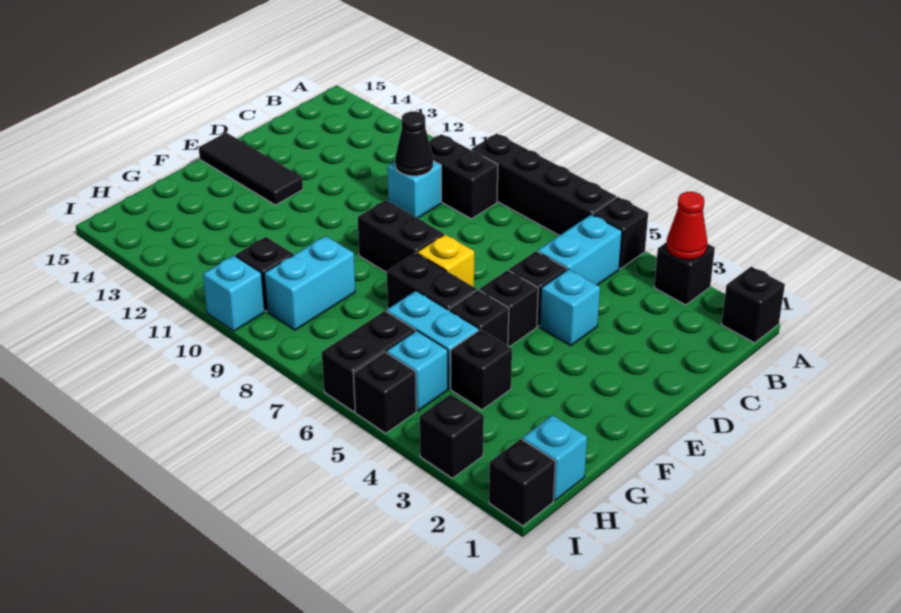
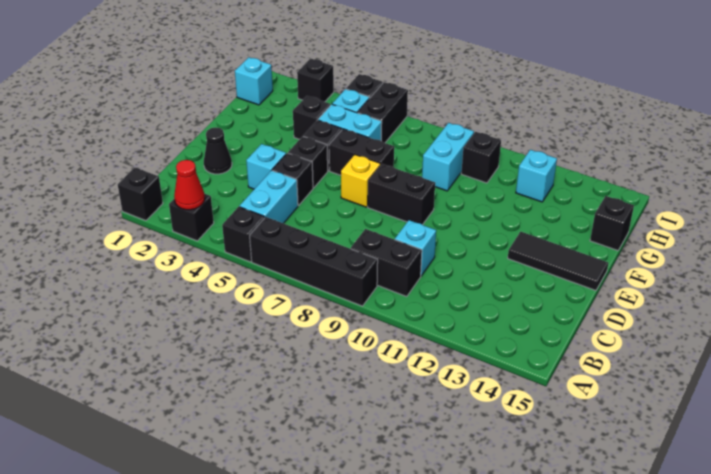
black cone C10 level 2 -> black cone D2 level 1
black brick I1 level 1 -> black brick G15 level 1
cyan brick I10 level 1 -> cyan brick H12 level 1

